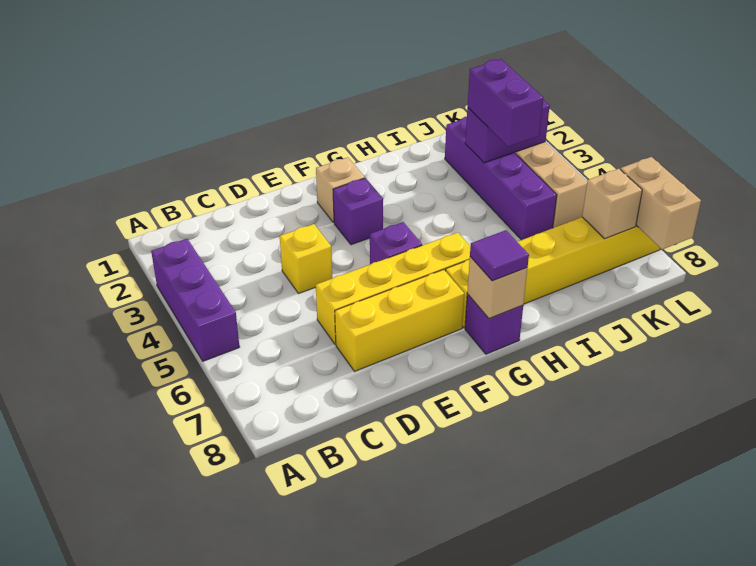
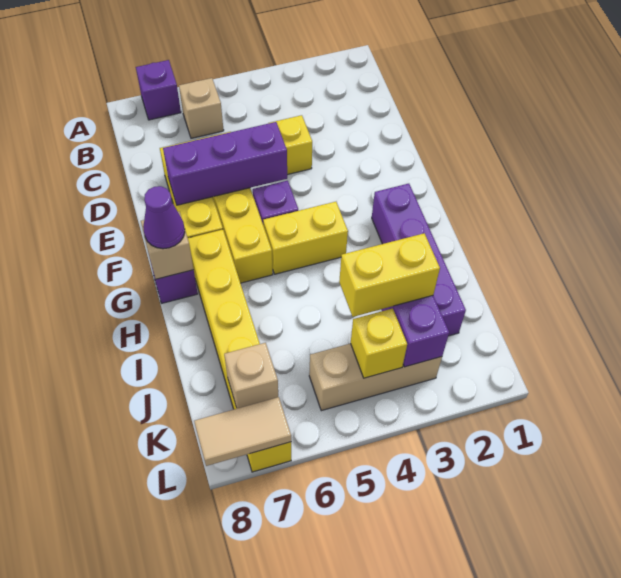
purple brick A3:A5 level 1 -> purple brick E5:E7 level 2
tan brick F2 level 1 -> tan brick B6 level 1
purple brick F3 level 1 -> purple brick A7 level 1
none -> yellow brick G4:G5 level 1
purple tile G8 level 3 -> purple cone G8 level 3
purple brick J2:J5 level 1 -> purple brick G2:J2 level 1
purple brick J3:J4 level 3 -> yellow brick J3:J4 level 3
none -> yellow brick K4 level 2
tan brick L7:L8 level 2 -> tan tile L7:L8 level 2

